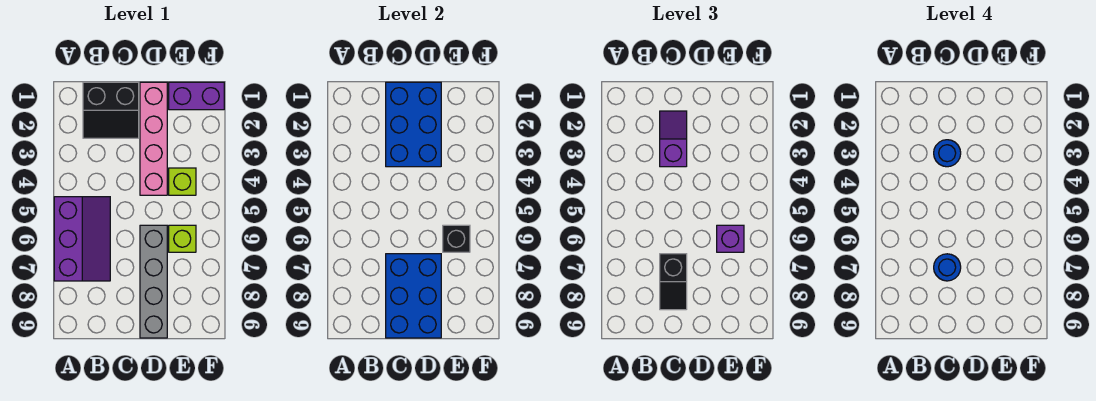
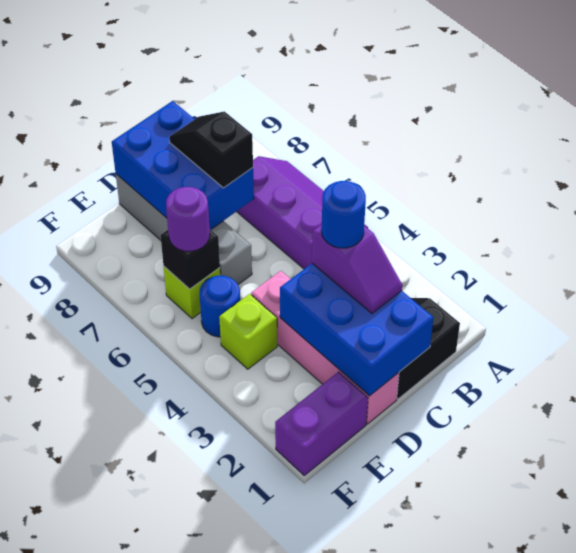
purple slope A5:B7 level 1 top A -> purple slope A5:B7 level 1 top B
blue round brick C7 level 4 -> blue round brick E5 level 1
purple brick E6 level 3 -> purple round brick E6 level 3

